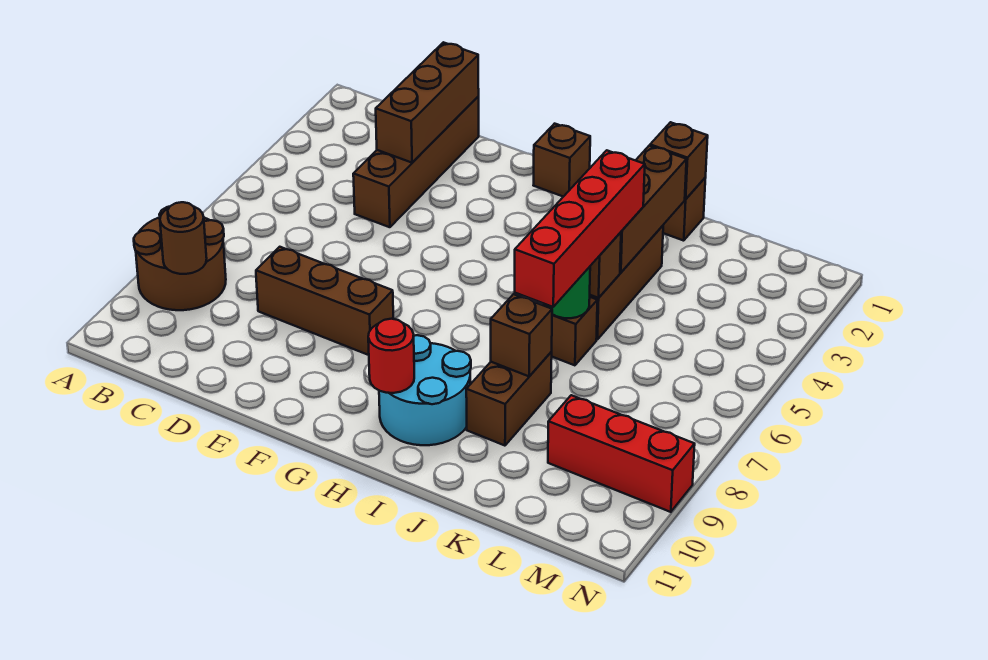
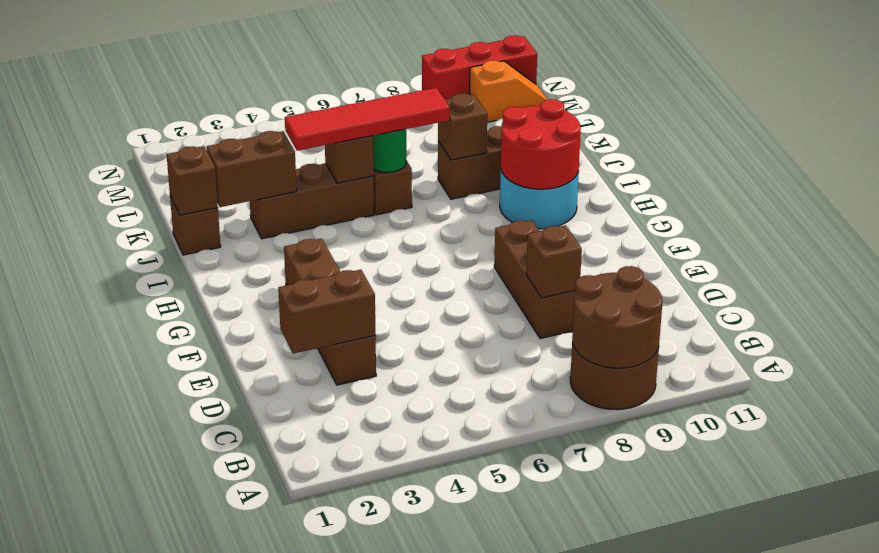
brown round brick B9 level 2 -> brown round brick A8:B9 level 2
brown brick D1:D4 level 1 -> brown brick D3:G3 level 1
brown brick D1:D3 level 2 -> brown brick D2:D3 level 2
brown brick G1 level 1 -> brown brick D8 level 2
red round brick H10 level 2 -> red round brick H9:I10 level 2
brown brick J2:J4 level 2 -> brown brick J2:J3 level 2
red brick J4:J7 level 3 -> red tile J4:J7 level 3
red brick L9:N9 level 1 -> red brick N9:N11 level 1
none -> orange slope M10:M11 level 1 top 10

